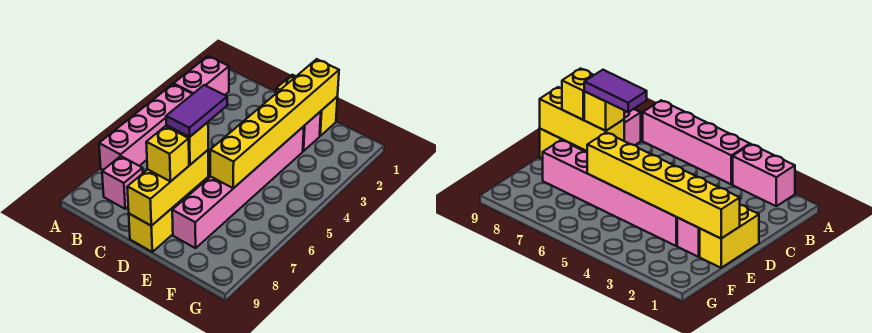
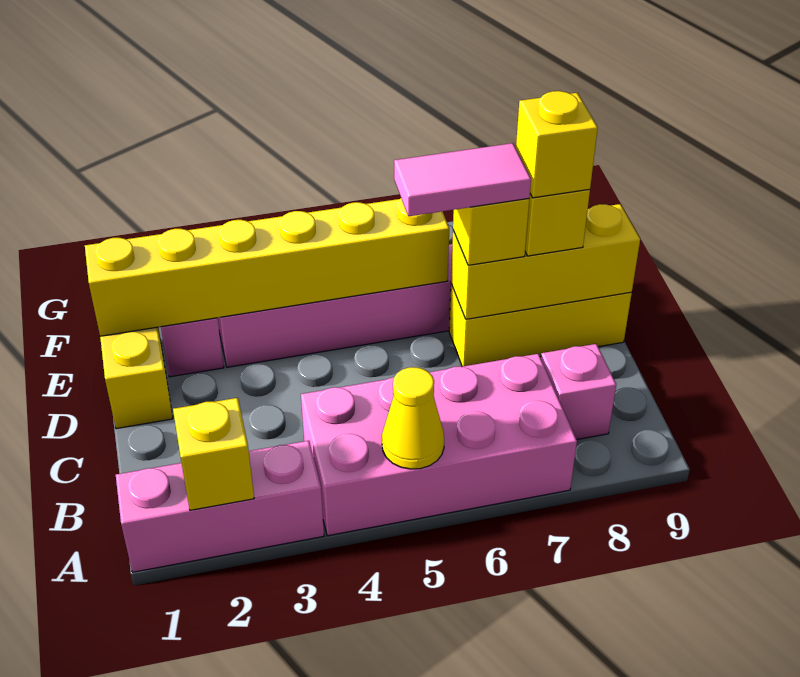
pink brick A2:A3 level 1 -> pink brick A1:A3 level 1
none -> yellow brick A2 level 2
pink brick A4:A7 level 1 -> pink brick A4:B7 level 1
none -> yellow cone A5 level 2
purple tile D6:D7 level 4 -> pink tile D6:D7 level 4
none -> yellow brick D8 level 4

